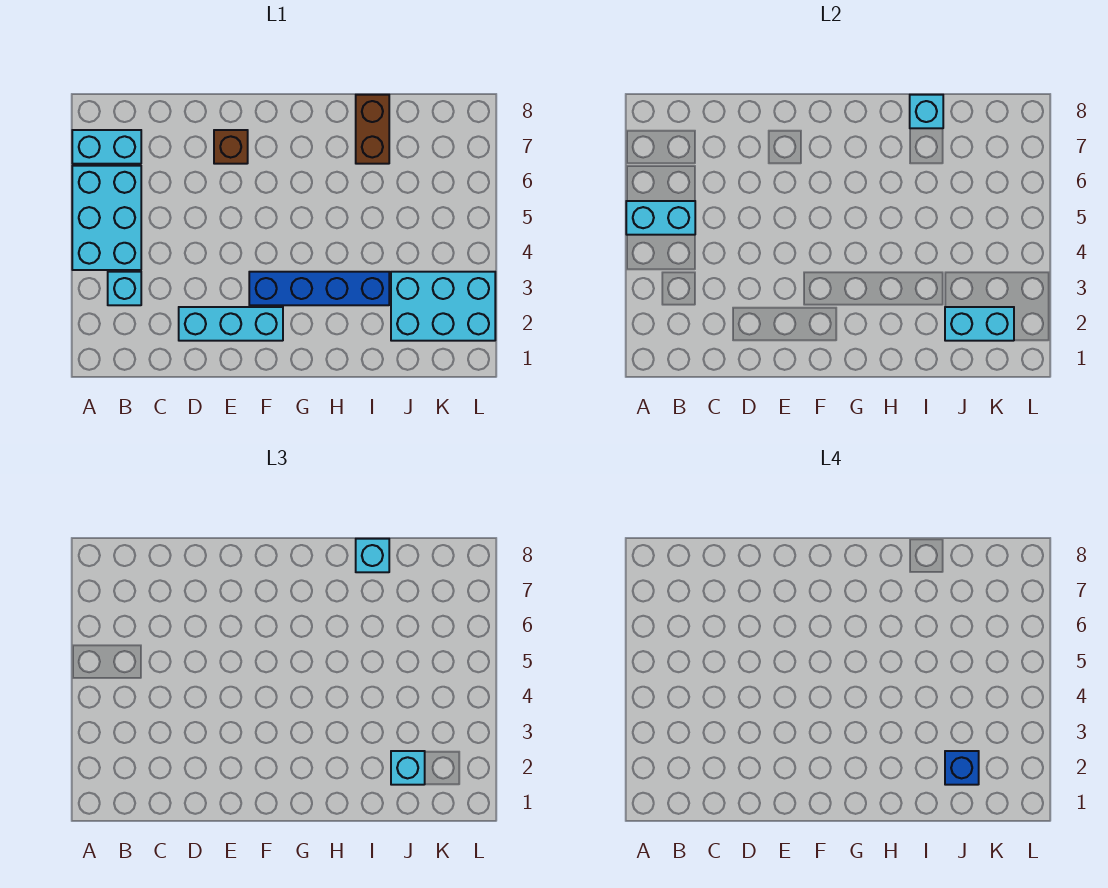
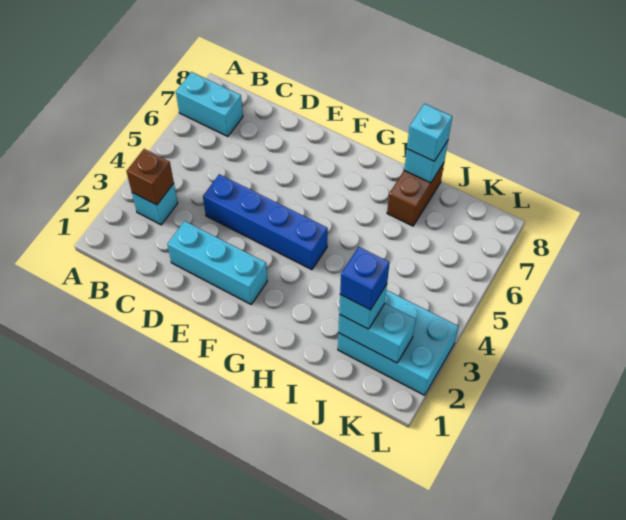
cyan brick A4:B6 level 1 -> none
cyan brick A5:B5 level 2 -> none
brown brick E7 level 1 -> brown brick B3 level 2
blue brick F3:I3 level 1 -> blue brick D4:G4 level 1

